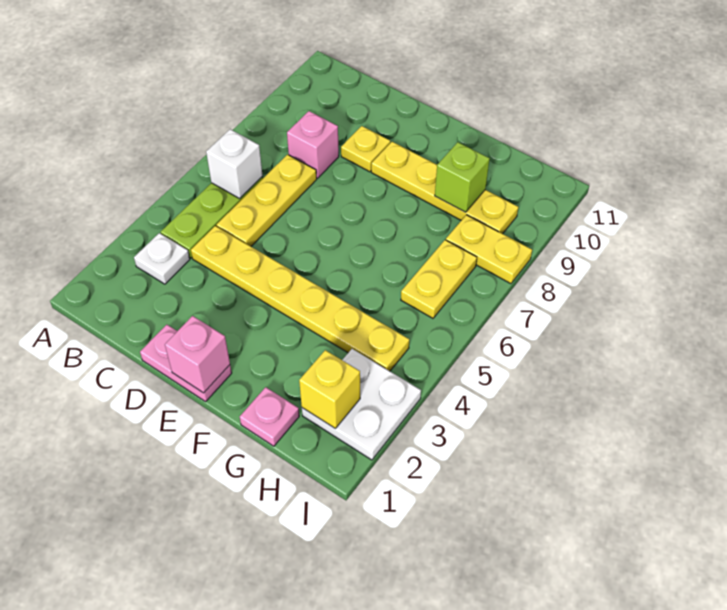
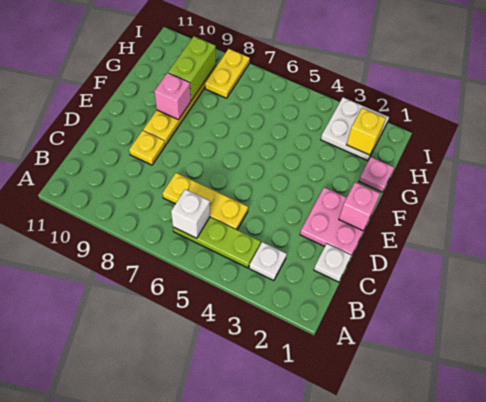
none -> white plate C1 level 1
yellow plate C4:H4 level 1 -> none
pink brick C8 level 1 -> pink brick F9 level 2
pink plate D1:E1 level 1 -> pink plate D1:E2 level 1
lime brick G9 level 2 -> lime brick G9:H9 level 2
yellow plate H6:H7 level 1 -> none

